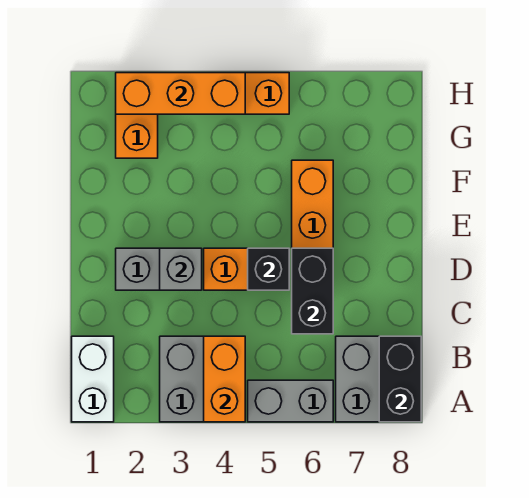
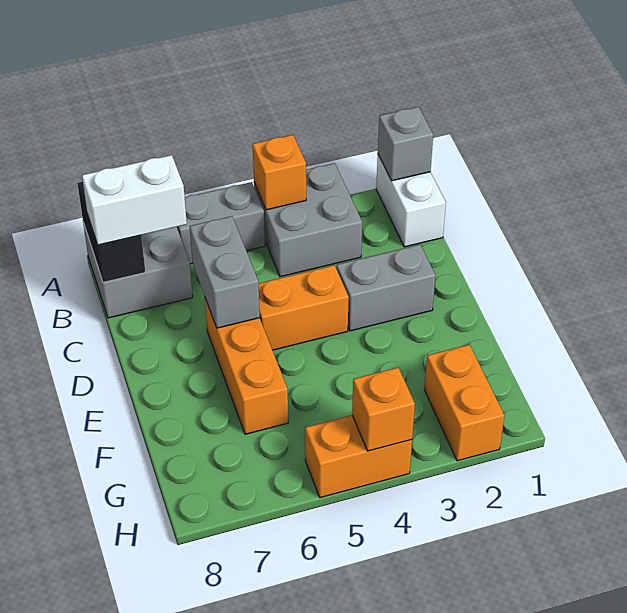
orange brick A4:B4 level 2 -> orange brick A4 level 2
none -> white brick B7:B8 level 3
black brick C6:D6 level 2 -> grey brick C6:D6 level 2
grey brick D3 level 2 -> grey brick A1 level 2
black brick D5 level 2 -> none
orange brick H2:H4 level 2 -> orange brick H4 level 2

